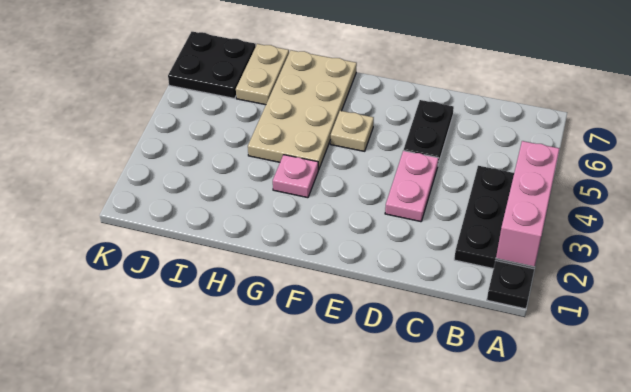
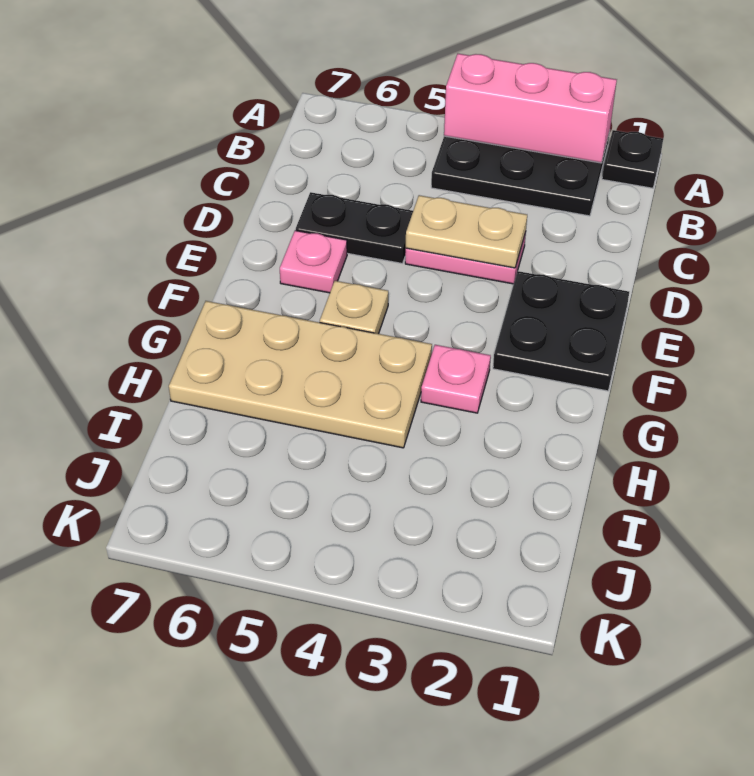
none -> pink plate E6 level 1
tan plate I6:I7 level 1 -> tan plate D3:D4 level 2
black plate J6:K7 level 1 -> black plate E1:F2 level 1

